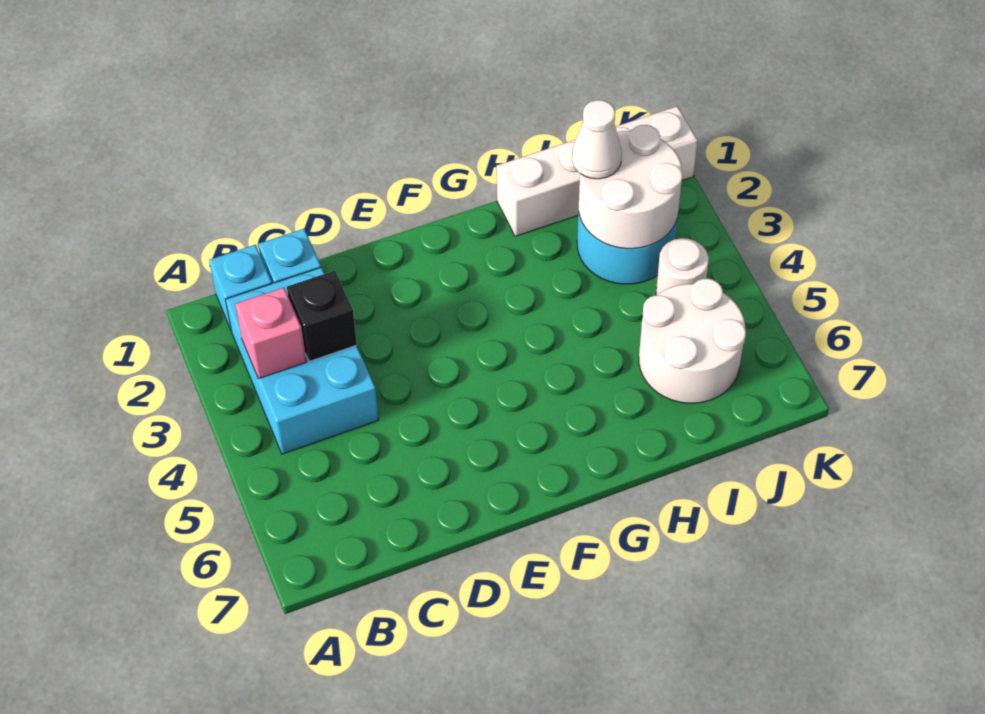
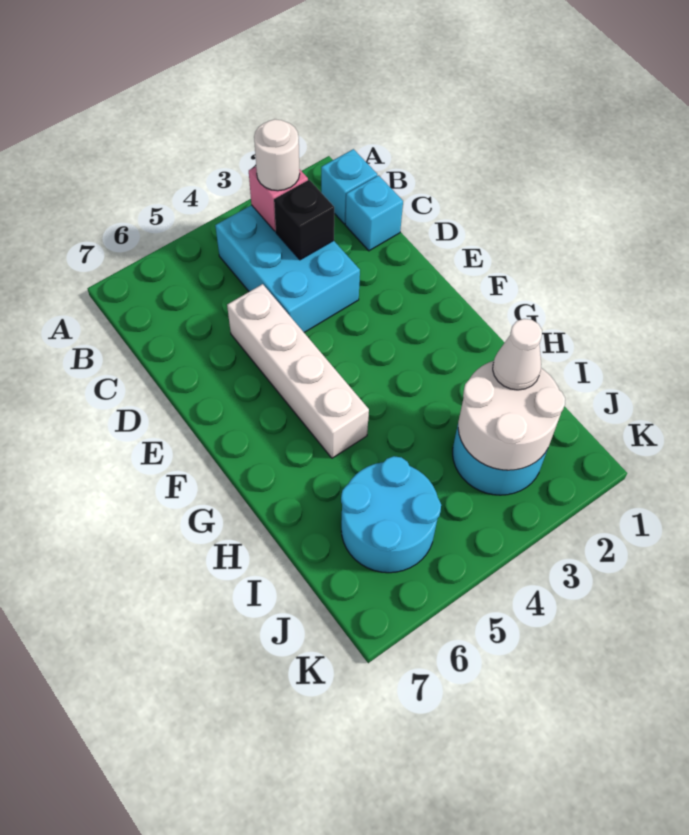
cyan brick B2:C4 level 1 -> cyan brick B3:D4 level 1
white brick H1:K1 level 1 -> white brick D5:G5 level 1
white round brick I5:J6 level 1 -> cyan round brick I5:J6 level 1
white round brick J4 level 1 -> white round brick B3 level 3

